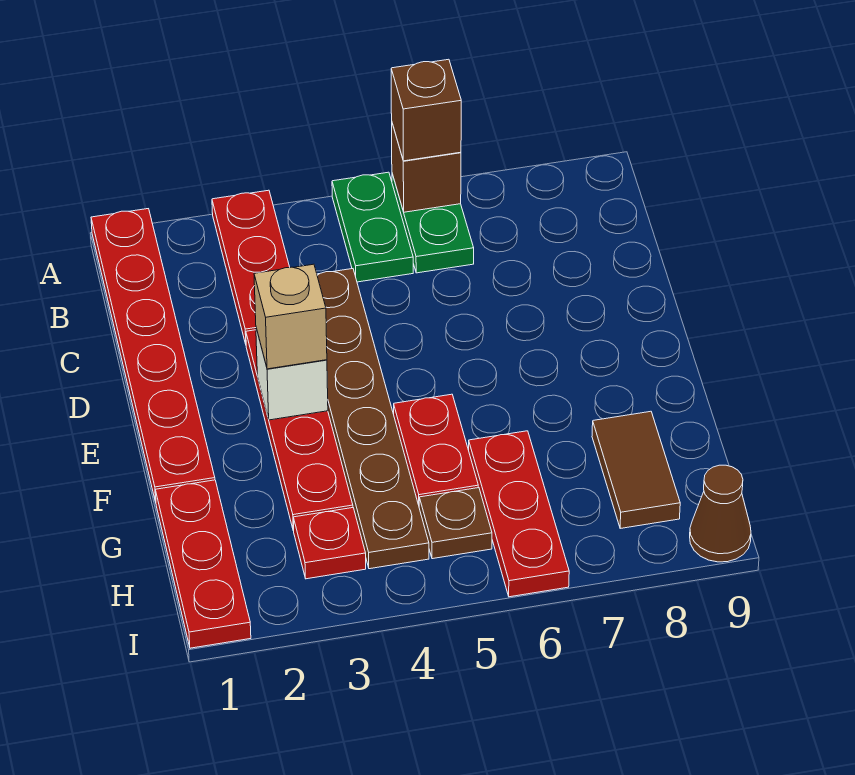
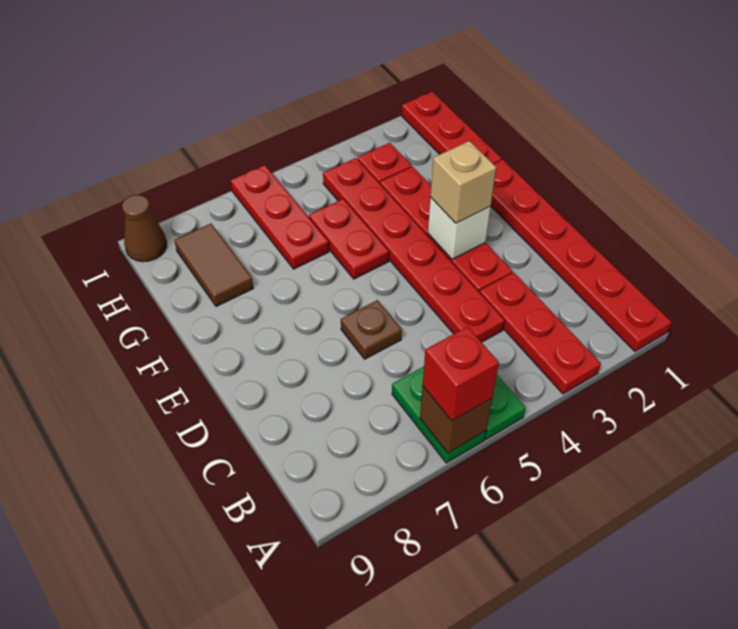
brown brick A6 level 3 -> red brick A6 level 3
brown plate C4:H4 level 1 -> red plate C4:H4 level 1
brown plate H5 level 1 -> brown plate D6 level 1

